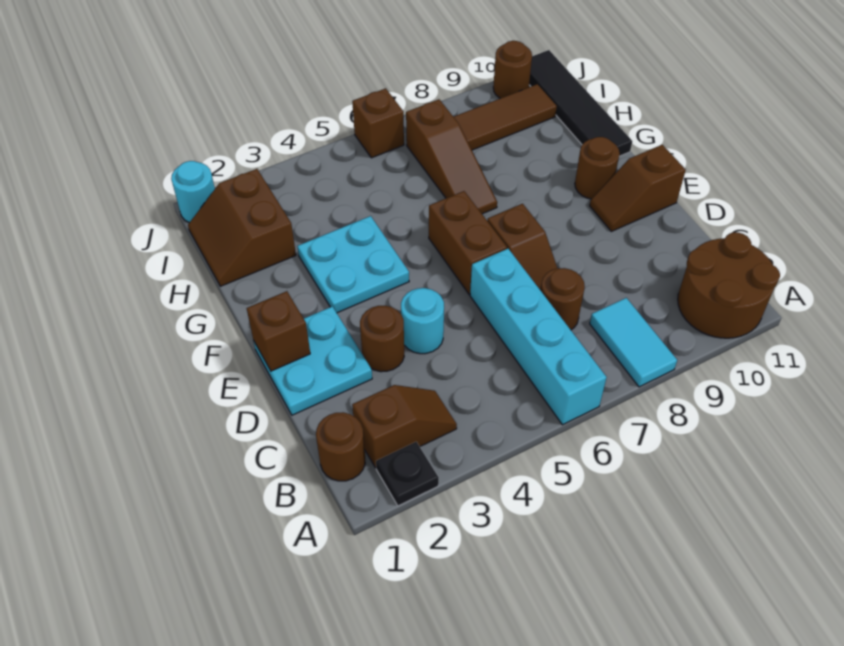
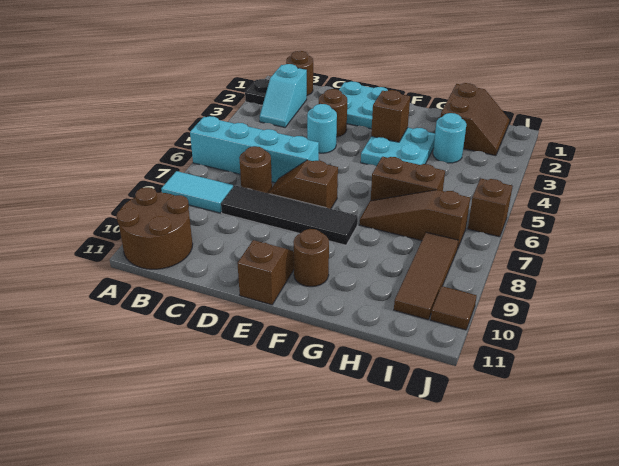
brown slope B2:B3 level 1 top 2 -> cyan slope B2:B3 level 1 top 2
brown brick E1 level 2 -> brown brick F3 level 2
brown brick E6:F6 level 1 -> brown brick G6:H6 level 1
black tile G11:J11 level 1 -> black tile C8:F8 level 1
brown slope H1:I2 level 1 top 2 -> brown slope H1:I2 level 1 top H
cyan round brick J1 level 1 -> cyan round brick H3 level 1
brown round brick J10 level 1 -> brown tile J10 level 1

